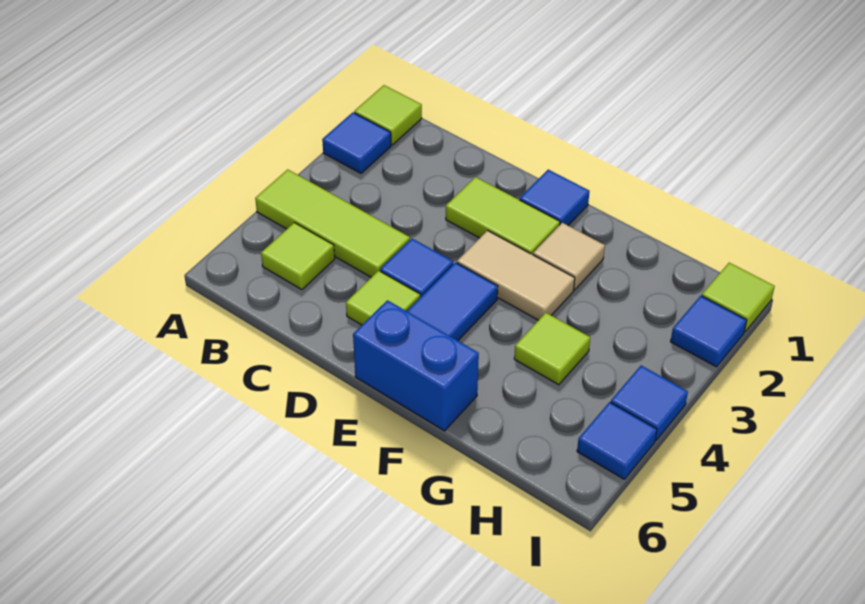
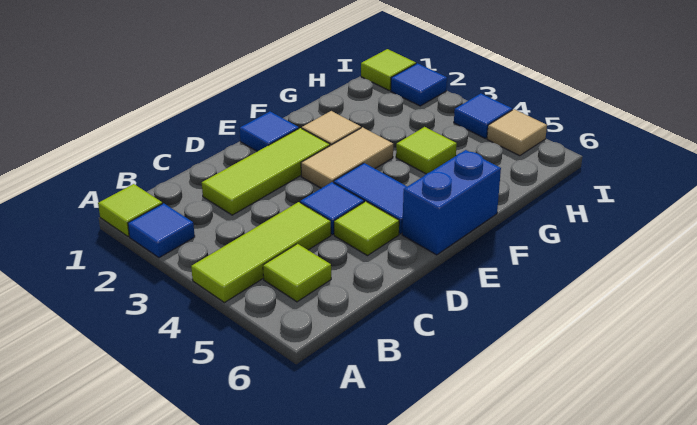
lime tile D2:E2 level 1 -> lime tile C2:E2 level 1
blue tile I5 level 1 -> tan tile I5 level 1

